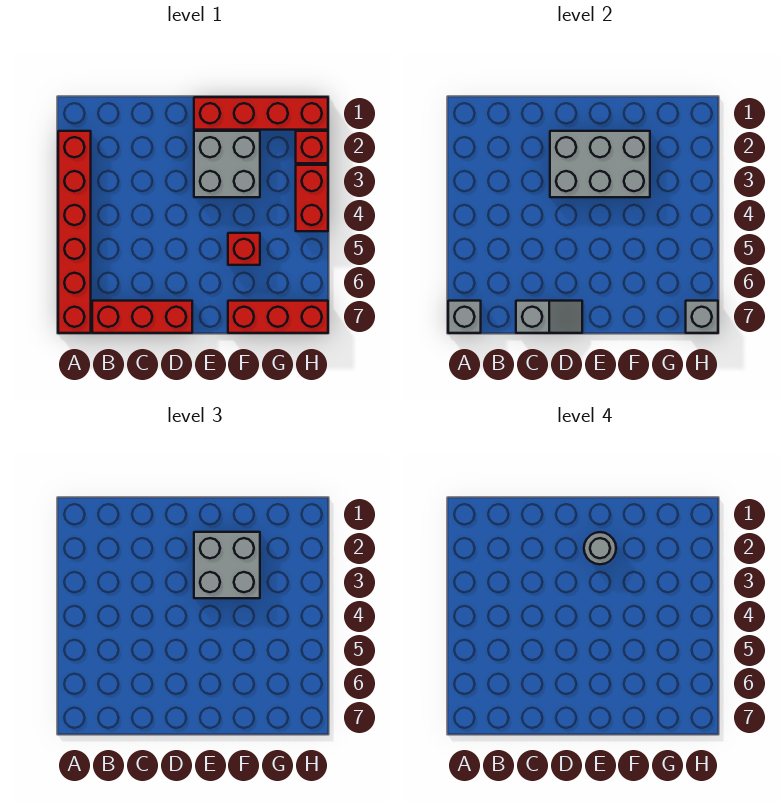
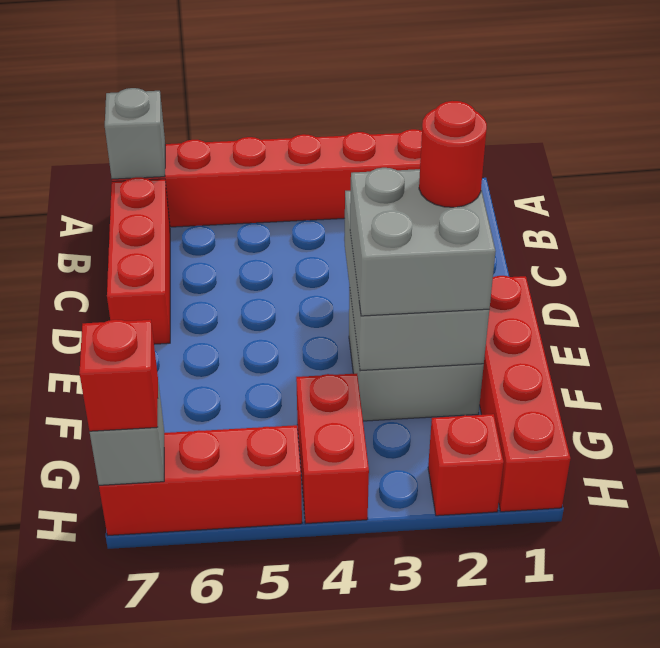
grey slope C7:D7 level 2 top C -> none
grey round brick E2 level 4 -> red round brick E2 level 4
red brick F5 level 1 -> red brick H7 level 3
red brick F7:H7 level 1 -> red brick H5:H7 level 1
red brick H3:H4 level 1 -> red brick G4:H4 level 1

